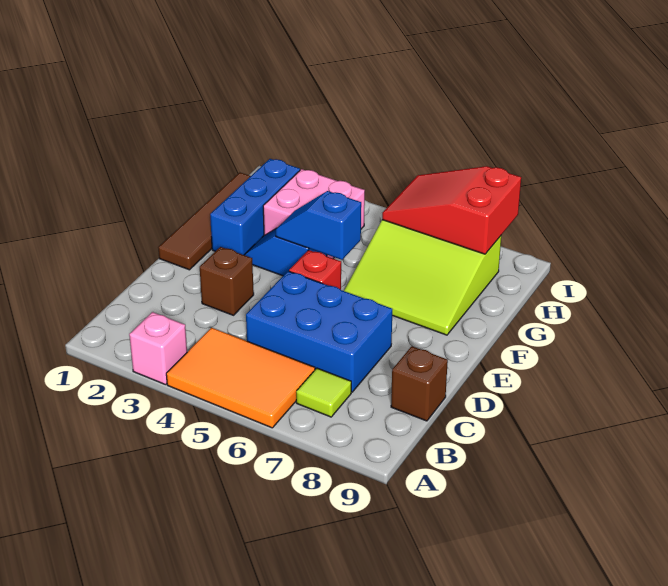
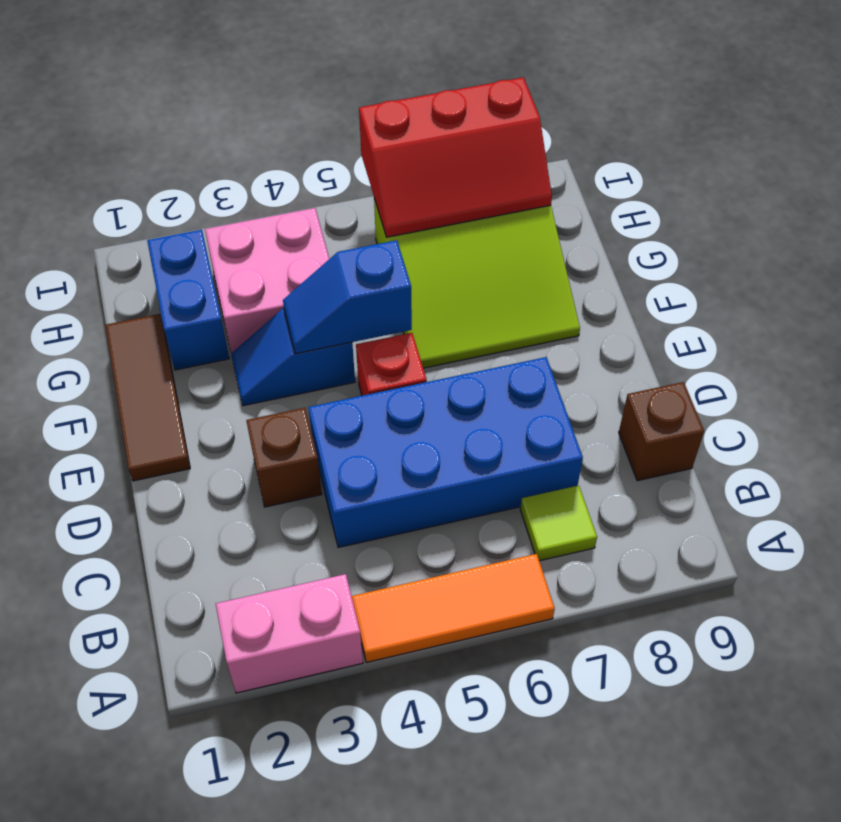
pink brick A3 level 1 -> pink brick A2:A3 level 1
orange tile A4:B6 level 1 -> orange tile A4:A6 level 1
blue brick C5:D7 level 1 -> blue brick C4:D7 level 1
brown tile E1:H1 level 1 -> brown tile E1:G1 level 1
blue brick F2:H2 level 1 -> blue brick G2:H2 level 1
red slope H6:I8 level 2 top 8 -> red slope H6:I8 level 2 top I

